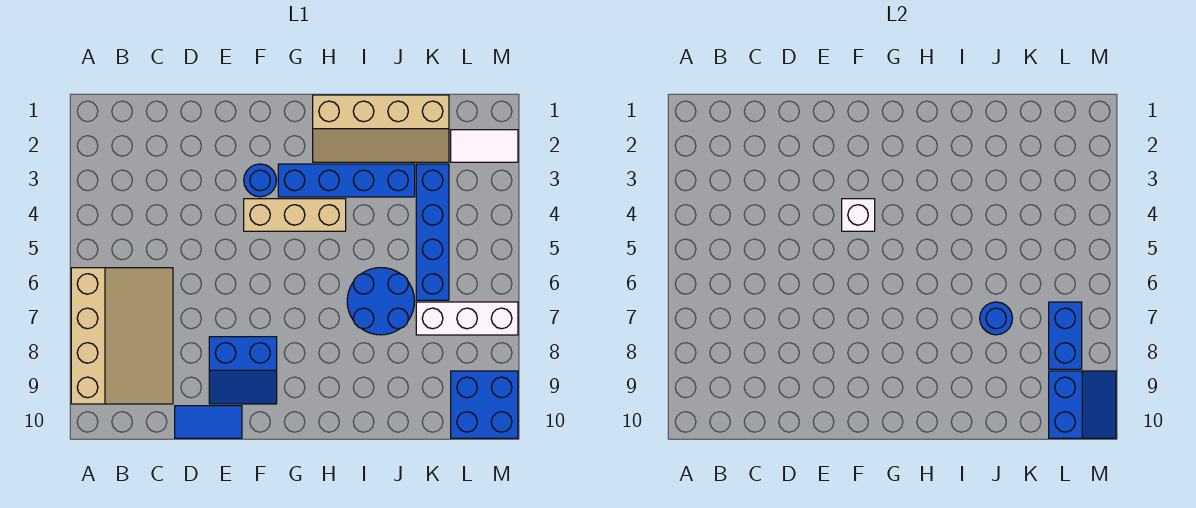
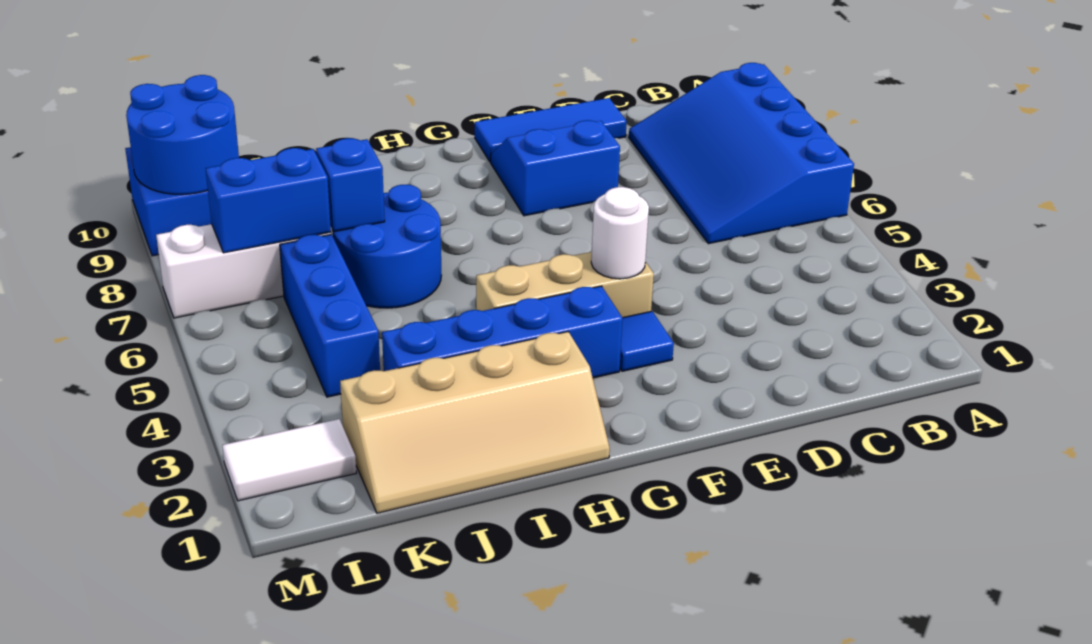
tan slope A6:C9 level 1 top A -> blue slope A6:C9 level 1 top A
blue tile D10:E10 level 1 -> blue tile D10:F10 level 1
blue round brick F3 level 1 -> blue tile F3 level 1
white brick F4 level 2 -> white round brick F4 level 2
tan slope H1:K2 level 1 top 1 -> tan slope H1:K2 level 1 top 2
blue round brick J7 level 2 -> blue brick J7 level 2
blue brick K3:K6 level 1 -> blue brick K4:K6 level 1
blue brick L7:L8 level 2 -> blue brick K7:L7 level 2
blue slope L9:M10 level 2 top L -> blue round brick L9:M10 level 2

